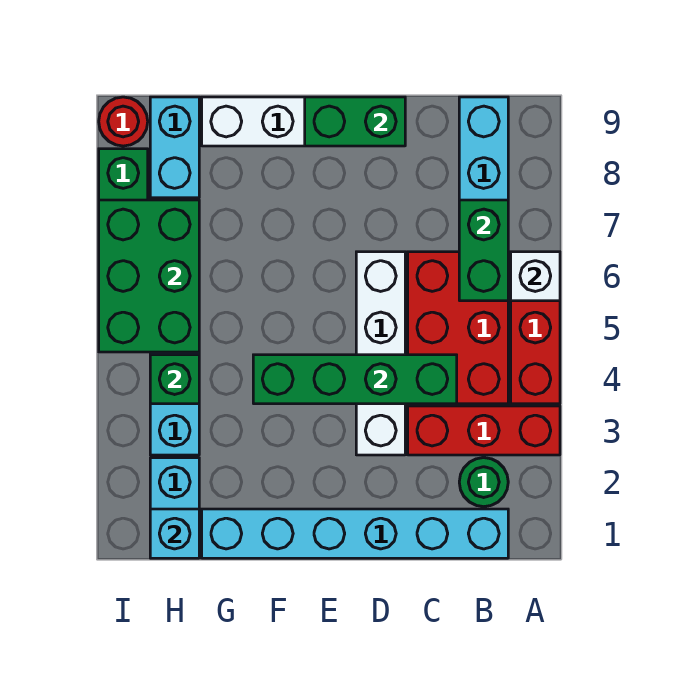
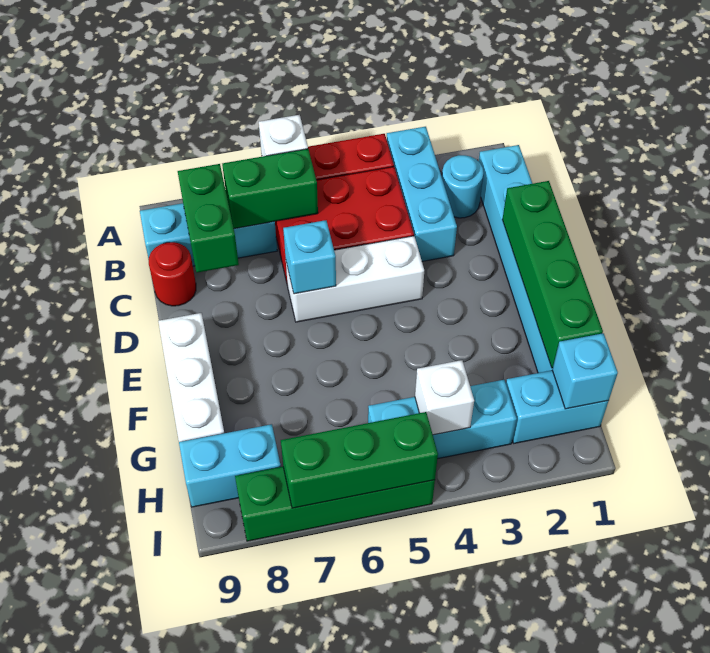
red brick A3:C3 level 1 -> cyan brick A3:C3 level 1
green round brick B2 level 1 -> cyan round brick B2 level 1
green brick C4:F4 level 2 -> green brick D1:G1 level 2
white brick D3:D6 level 1 -> white brick D4:D6 level 1
none -> cyan brick D6 level 2
green brick D9:E9 level 2 -> green brick B8:C8 level 2
green brick H4 level 2 -> white brick H4 level 2
green brick H5:I7 level 2 -> green brick I5:I7 level 2
red round brick I9 level 1 -> red round brick C9 level 1

